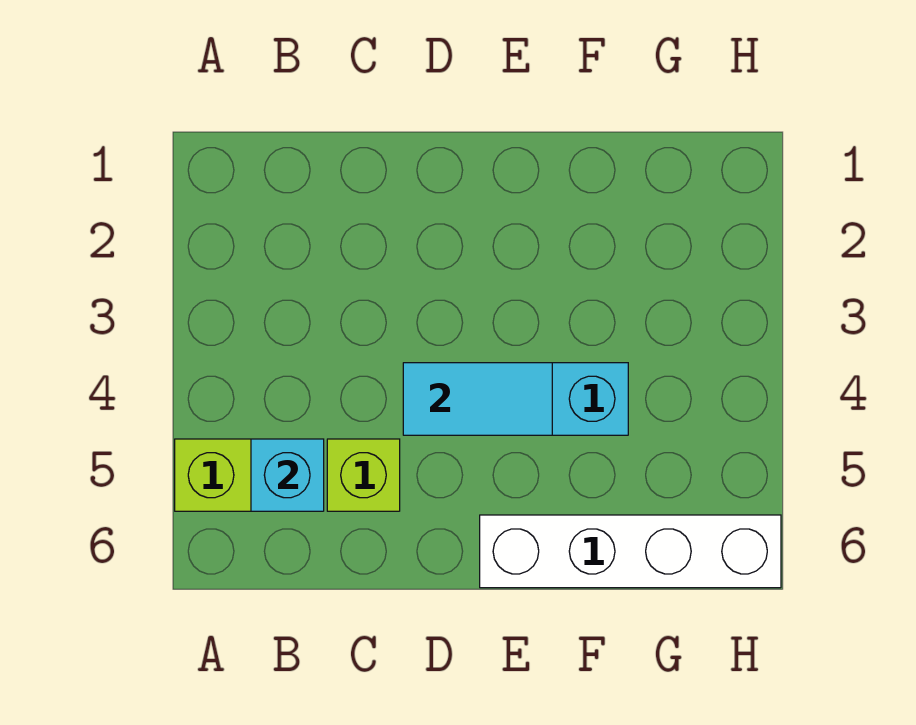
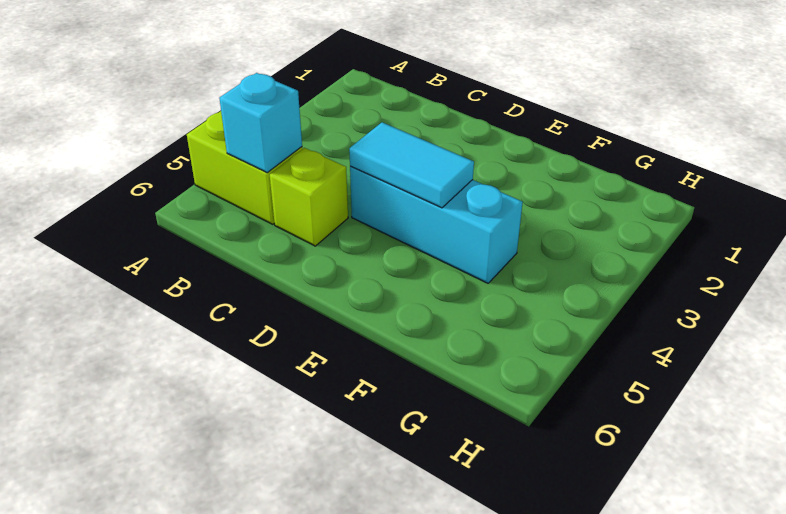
white brick E6:H6 level 1 -> none

